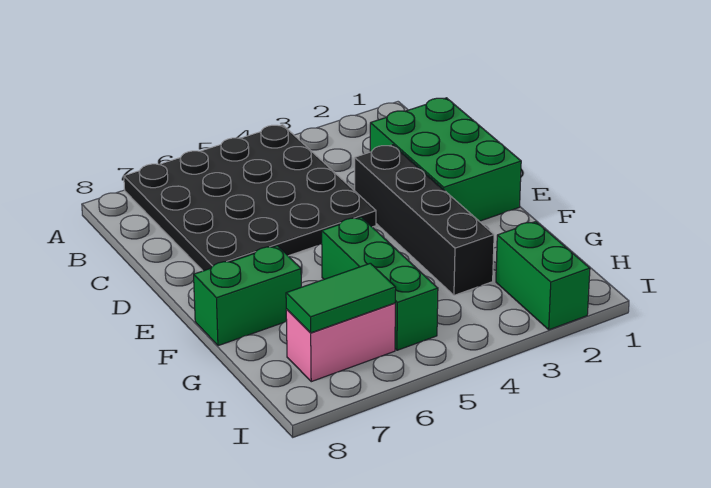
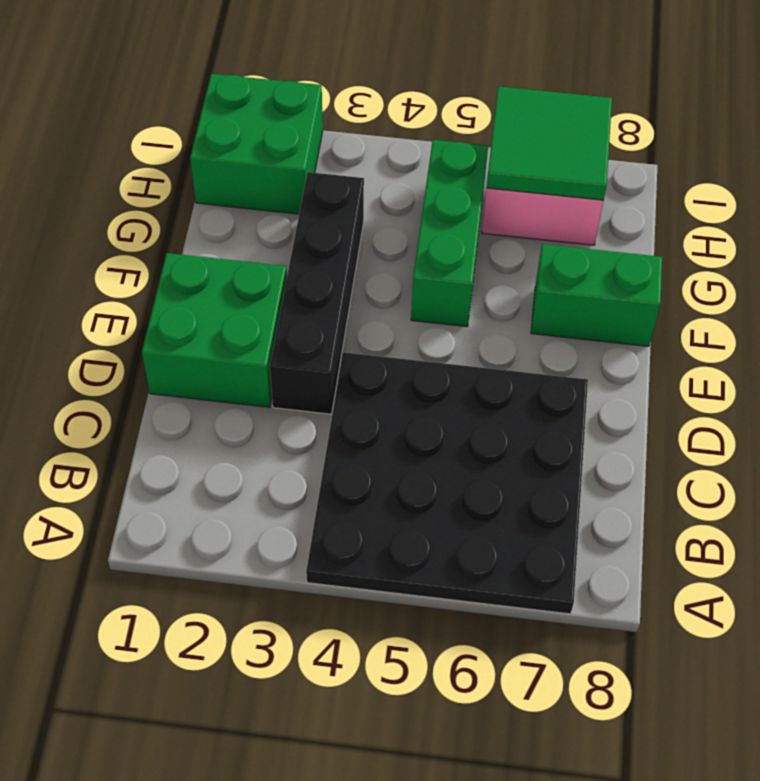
green brick C1:E2 level 1 -> green brick D1:E2 level 1
green brick H2:I2 level 1 -> green brick H1:I2 level 1
green tile H6:H7 level 2 -> green tile H6:I7 level 2

